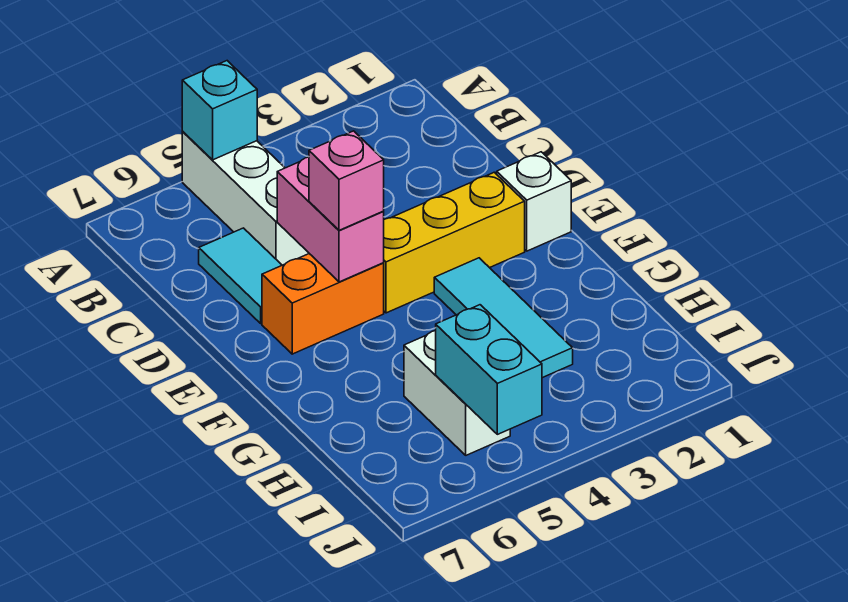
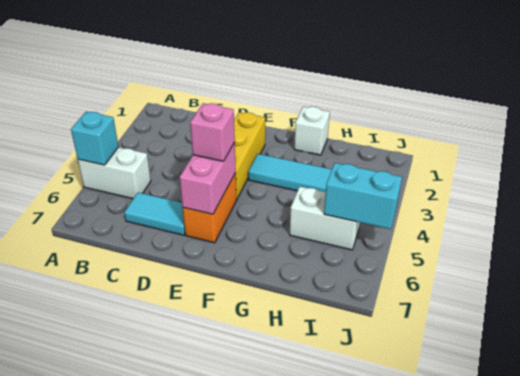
white brick A5:C5 level 1 -> white brick A5:B5 level 1
pink brick D5:E5 level 2 -> pink brick E5:E6 level 2
white brick E1 level 1 -> white brick G1 level 1

